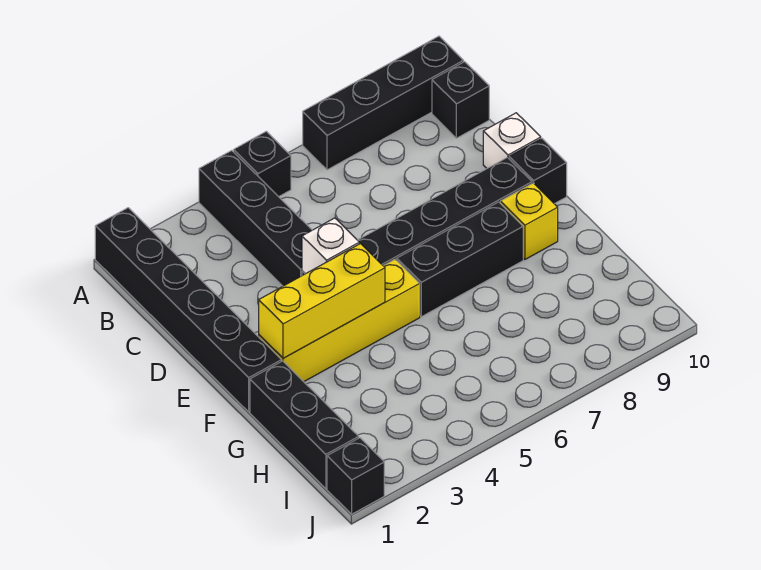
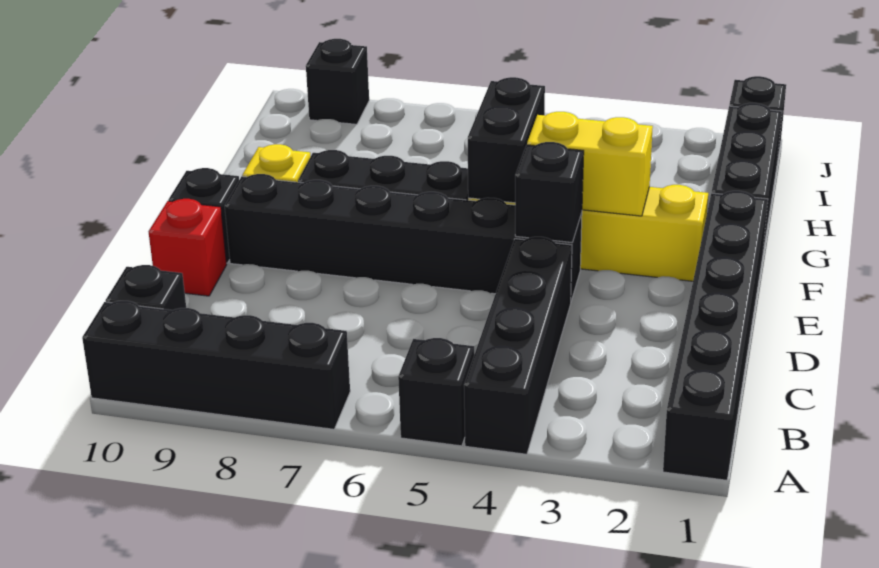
white brick D10 level 1 -> red brick D10 level 1
white brick E4 level 2 -> black brick E4 level 2
yellow brick F2:F4 level 2 -> yellow brick F3:F4 level 2
none -> black brick F5:G5 level 2
none -> black brick J9 level 1

